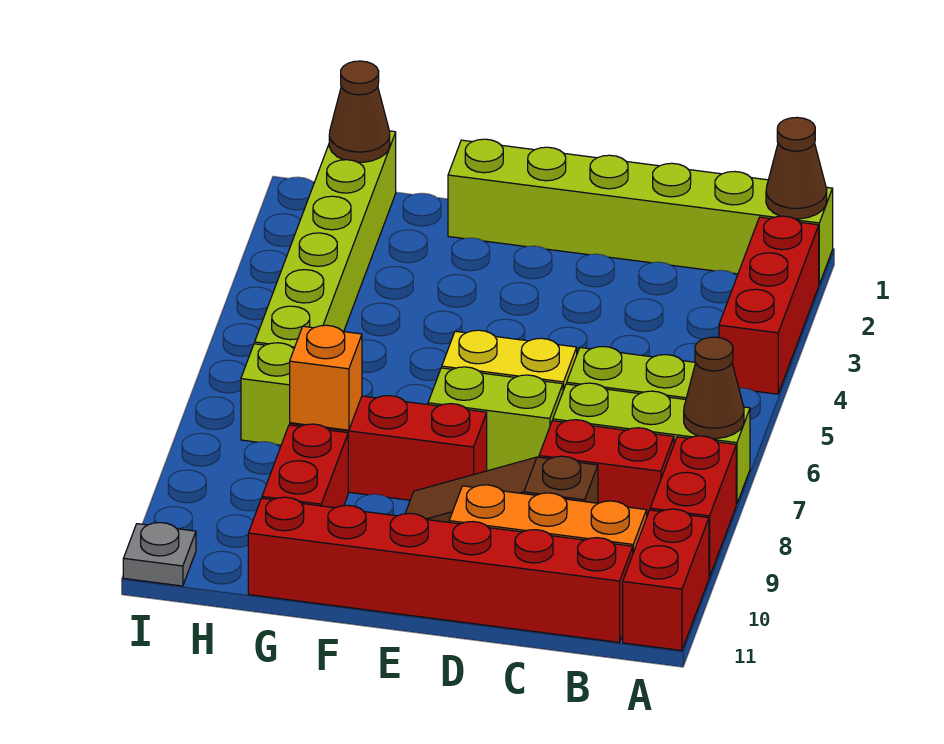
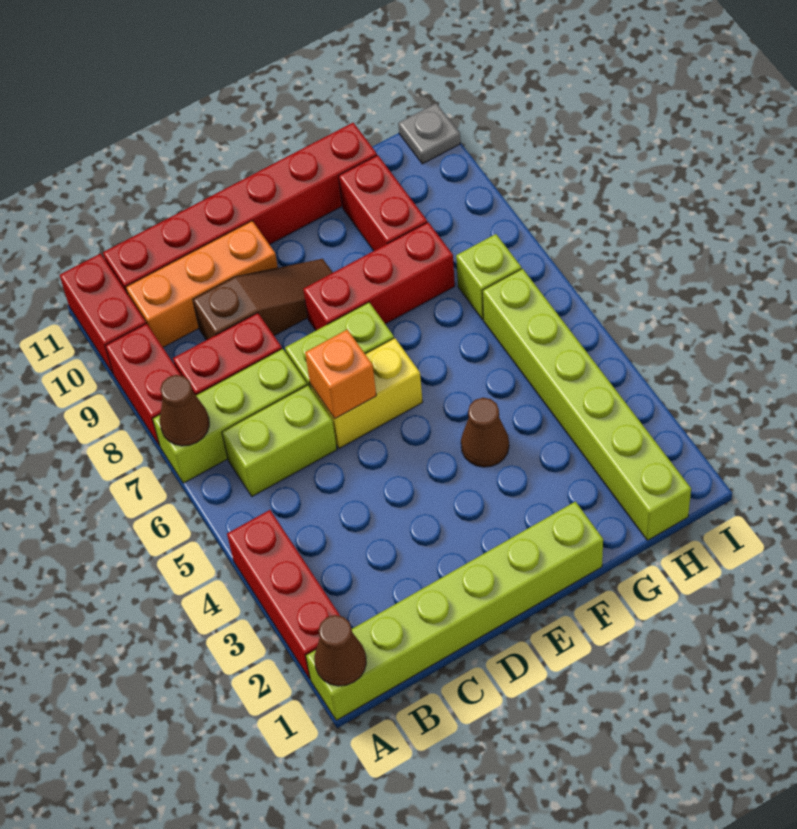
orange brick G8 level 2 -> orange brick D6 level 2
brown cone H1 level 2 -> brown cone F4 level 1

